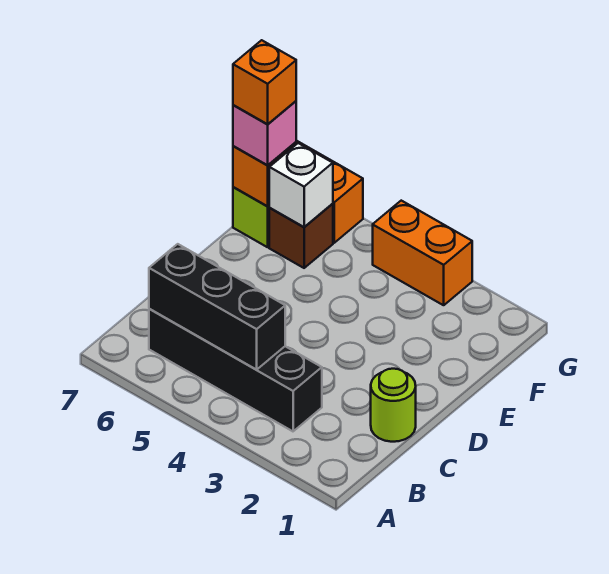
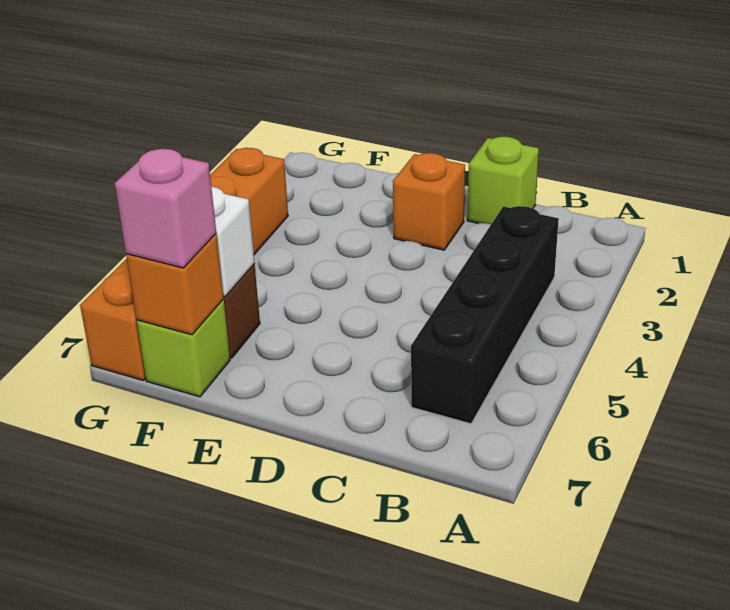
black brick B4:B6 level 2 -> none
lime round brick C1 level 1 -> lime brick C1 level 1
orange brick F7 level 4 -> orange brick D2 level 1

